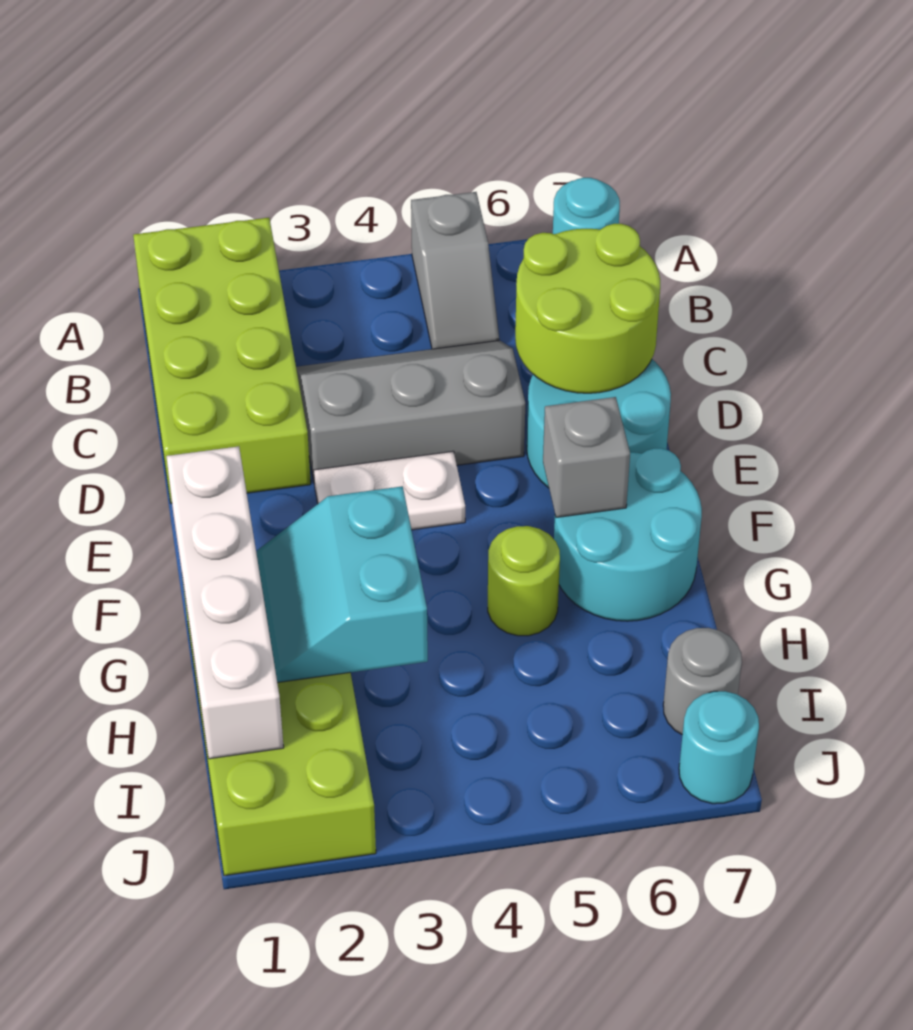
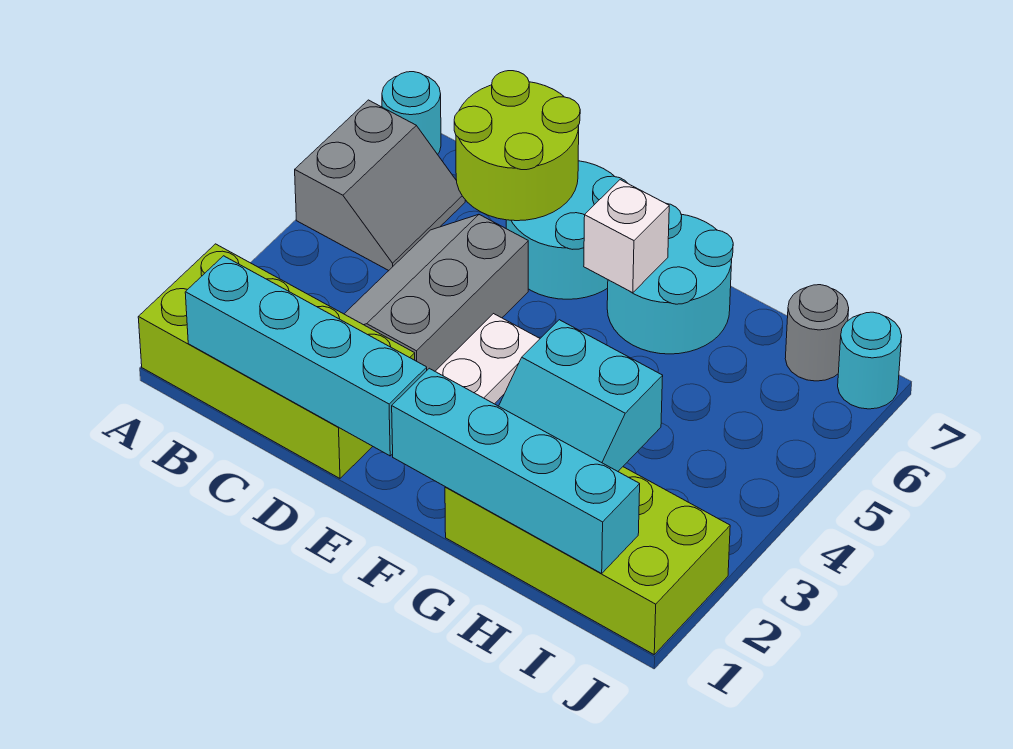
grey slope A5:B5 level 1 top A -> grey slope A5:B6 level 1 top A
none -> cyan brick B1:E1 level 2
white brick F1:I1 level 2 -> cyan brick F1:I1 level 2
grey brick F6 level 2 -> white brick F6 level 2
lime round brick G5 level 1 -> none

